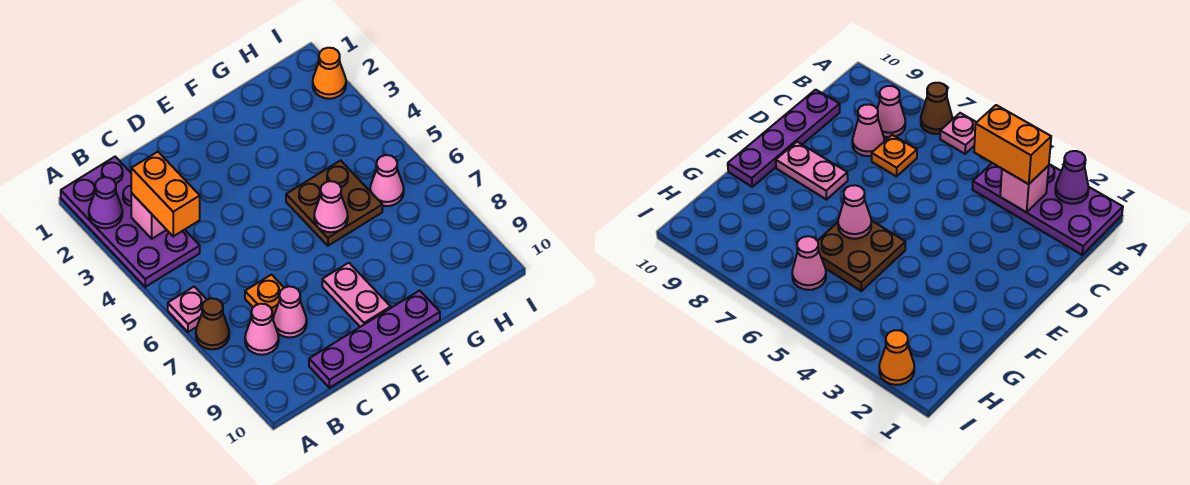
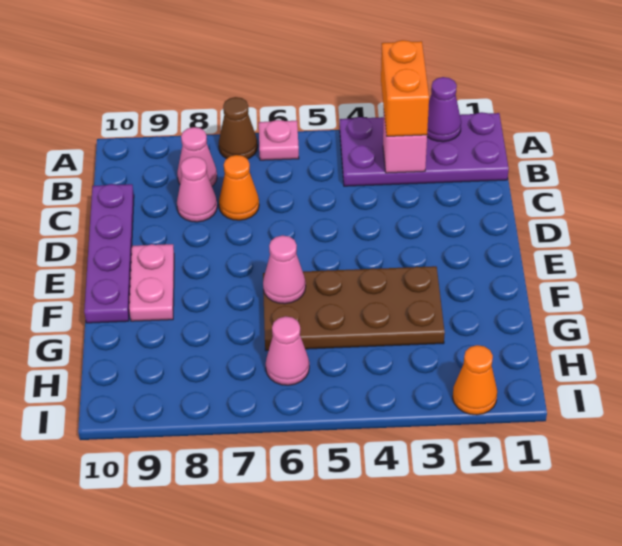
orange brick B3:B4 level 3 -> orange brick A3:B3 level 3
orange plate C7 level 1 -> orange cone C7 level 1
pink plate E8:E9 level 1 -> pink plate E9:F9 level 1
brown plate F5:G6 level 1 -> brown plate F3:G6 level 1

